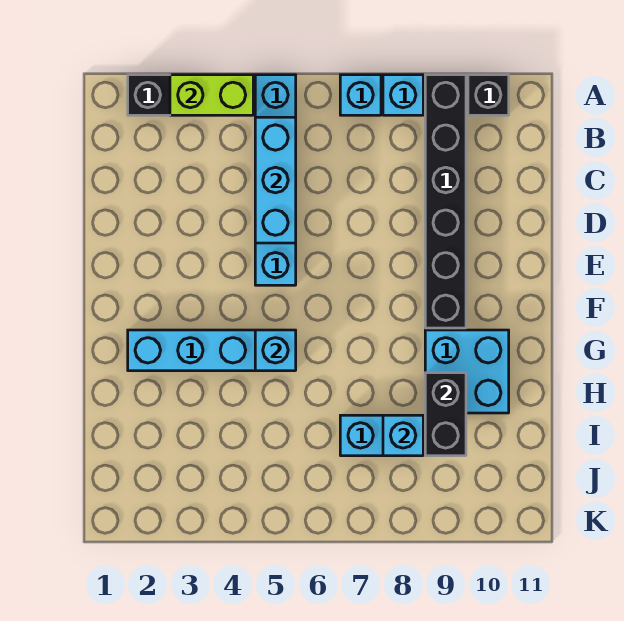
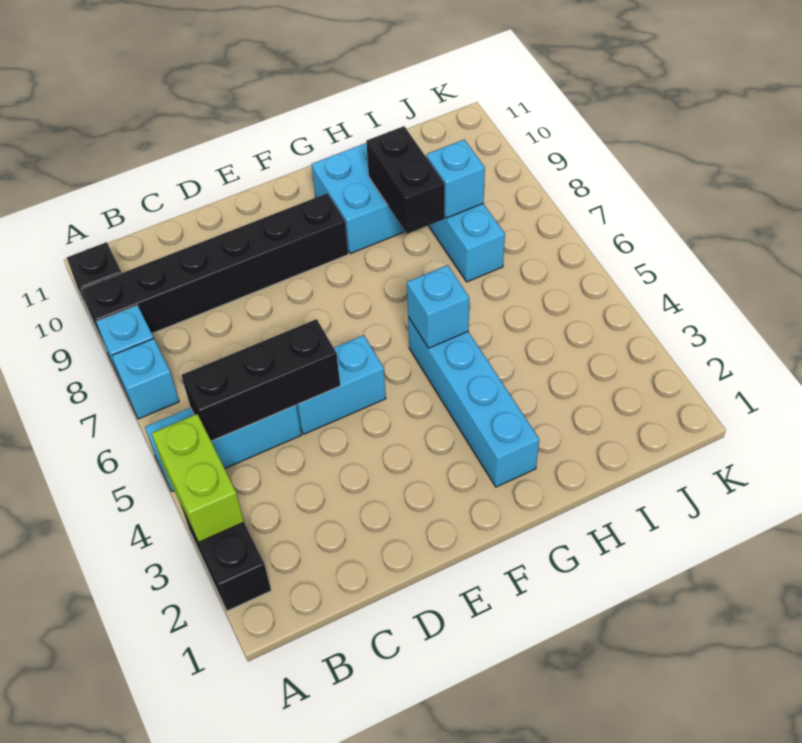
cyan brick B5:D5 level 2 -> black brick B5:D5 level 2
black brick H9:I9 level 2 -> black brick H8:H9 level 2

